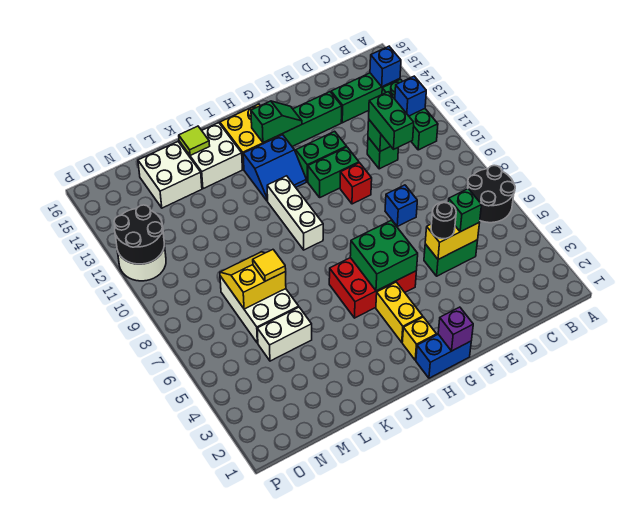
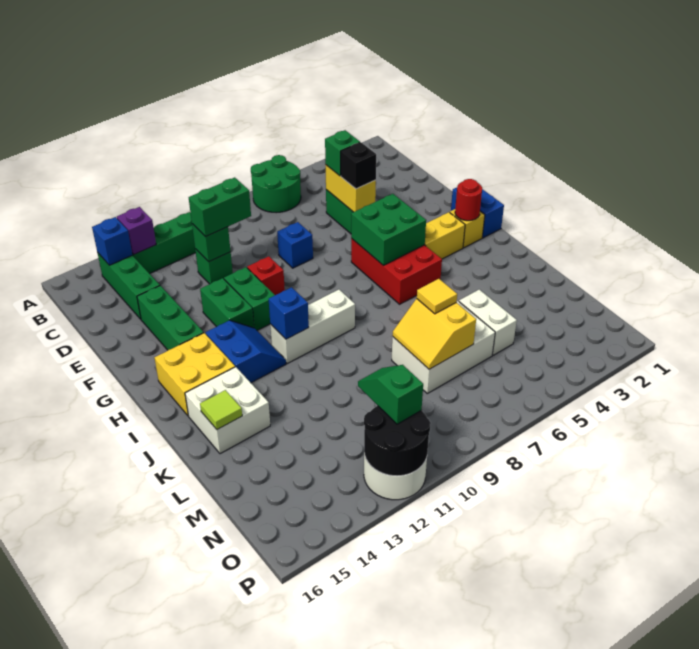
black round brick A6:B7 level 1 -> green round brick A6:B7 level 1
blue brick B12 level 2 -> blue brick I11 level 2
black round brick E5 level 3 -> black brick E5 level 3
purple brick G1 level 2 -> purple brick B13 level 2
green slope G14:H14 level 2 top H -> green slope N11:O11 level 3 top O
none -> red round brick H2 level 2
white brick L14:M15 level 1 -> none

